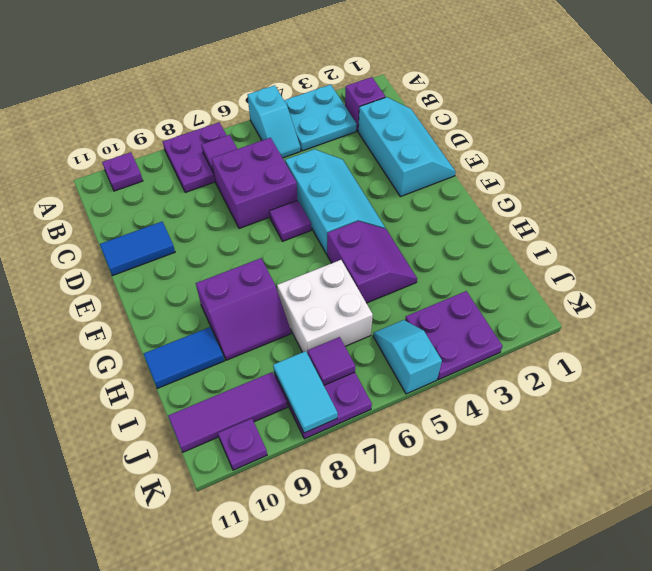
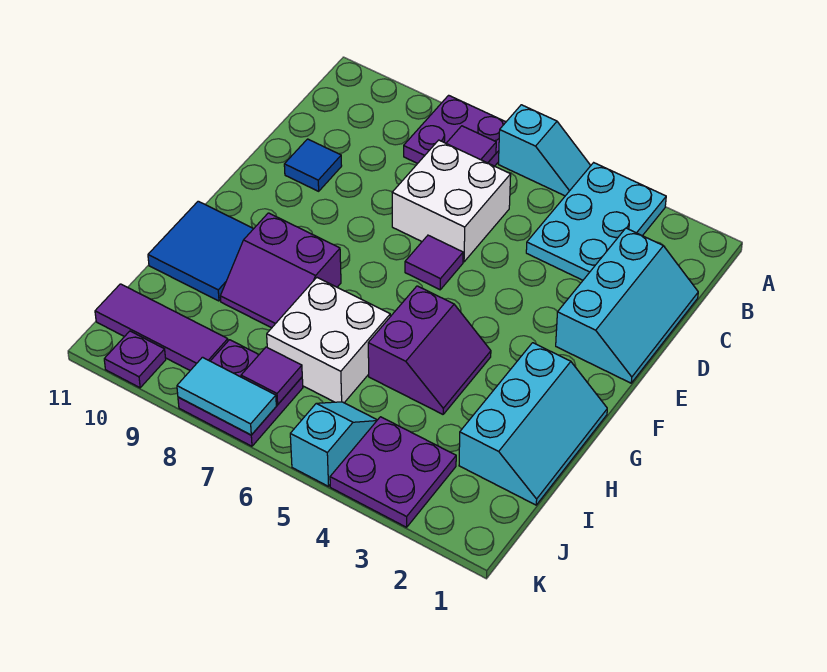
cyan plate A3:B4 level 1 -> cyan plate A3:C4 level 1
cyan slope A5:B5 level 1 top A -> cyan slope A5:A6 level 1 top 6
purple plate A10 level 1 -> none
purple brick B2 level 1 -> none
purple brick C6:D7 level 1 -> white brick C6:D7 level 1
cyan slope D4:F5 level 1 top 5 -> cyan slope G1:I2 level 1 top 2
blue tile D10:D11 level 1 -> blue tile D10 level 1
blue tile H10:H11 level 1 -> blue tile G10:H11 level 1
cyan tile J8:K8 level 2 -> cyan tile K7:K8 level 2

